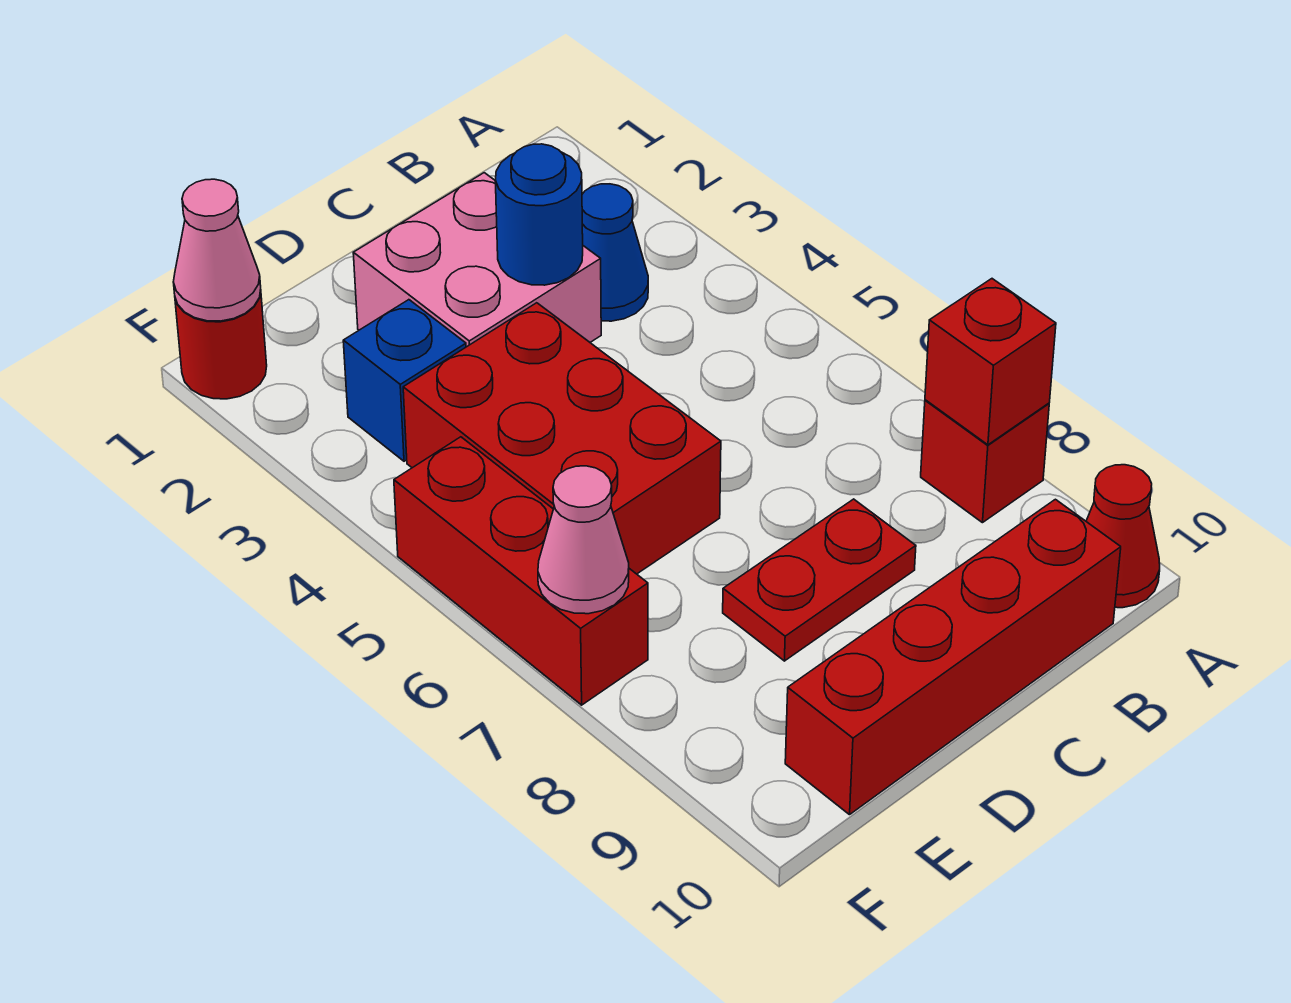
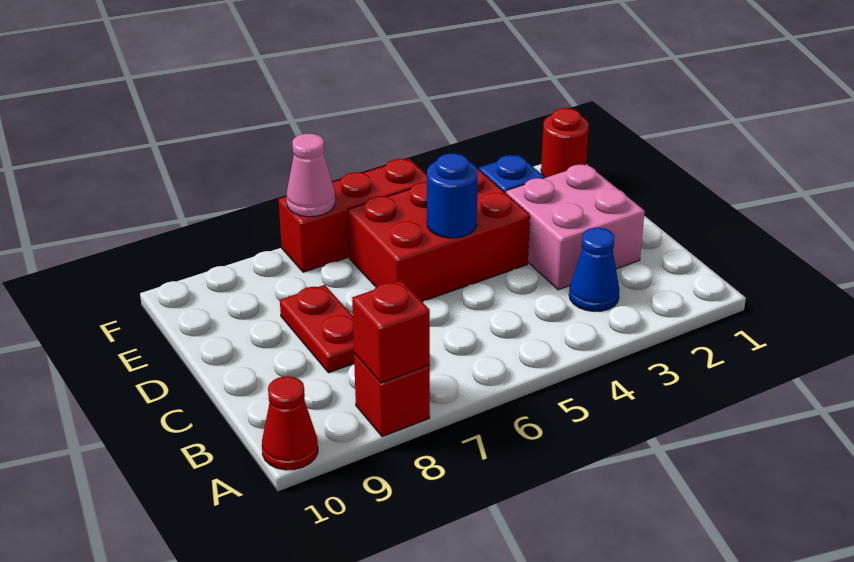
red brick B10:E10 level 1 -> none
blue round brick C3 level 2 -> blue round brick D5 level 2
pink cone F1 level 2 -> none

